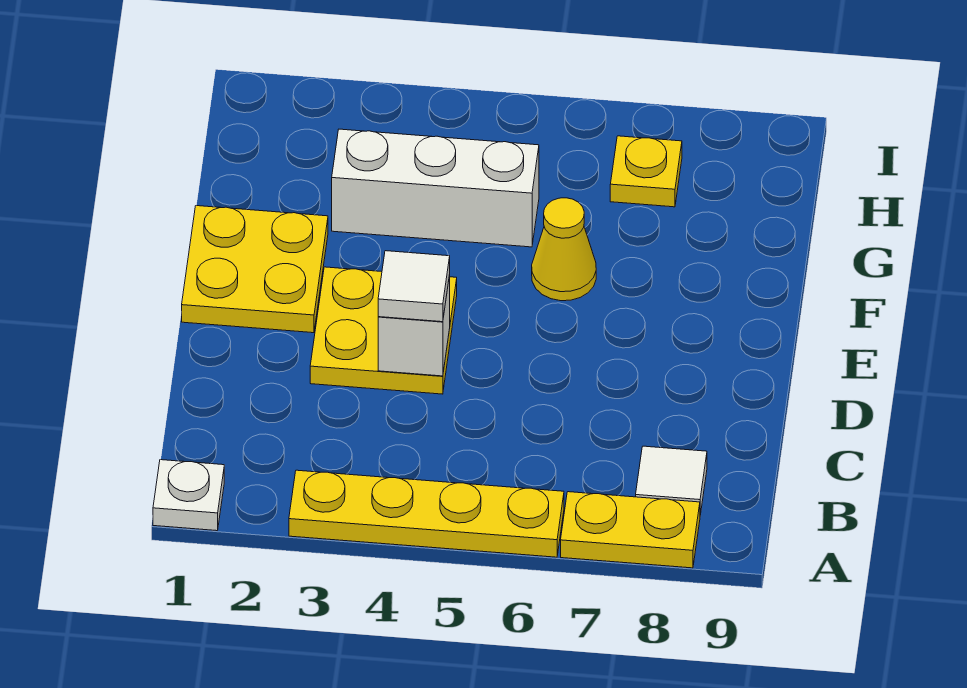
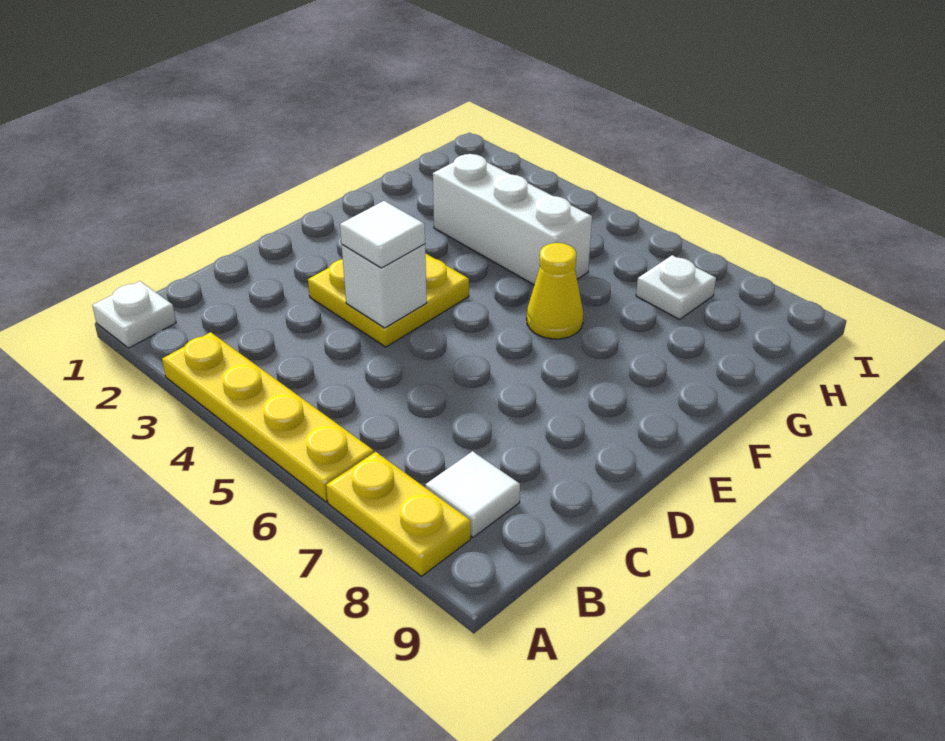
yellow plate E1:F2 level 1 -> none
yellow plate H7 level 1 -> white plate H7 level 1

